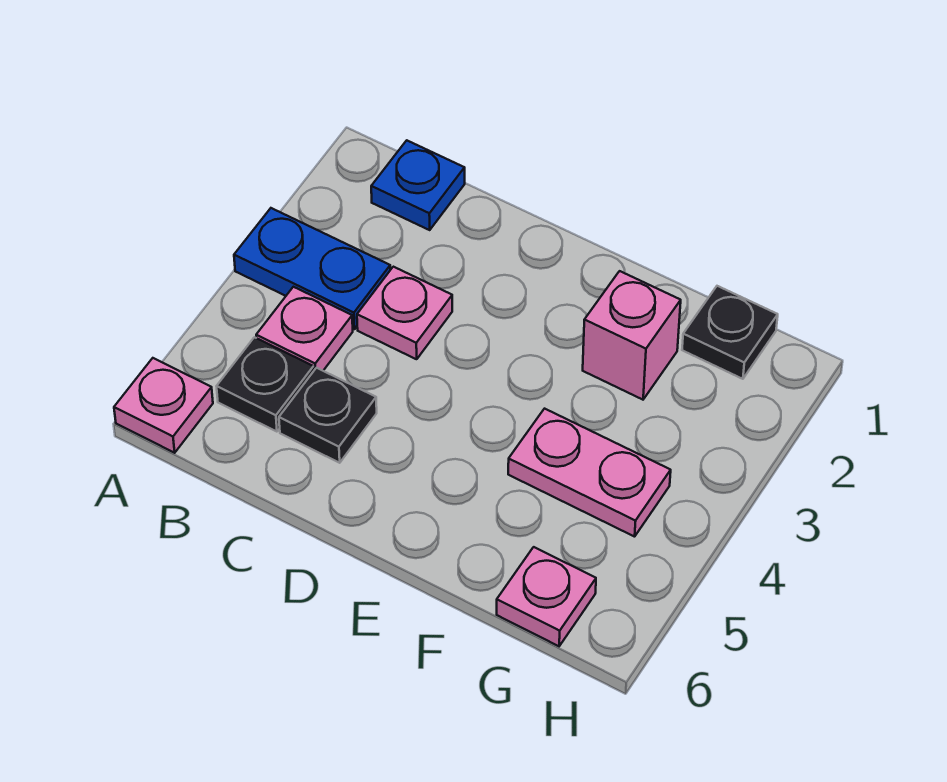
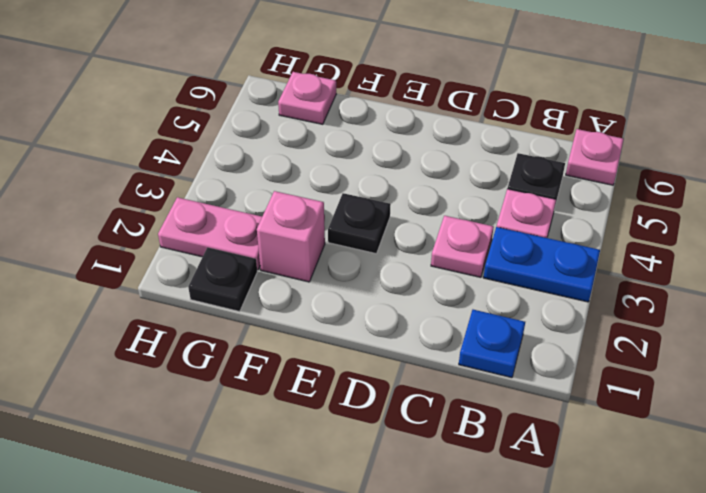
black plate C5 level 1 -> black plate E3 level 1
pink plate F4:G4 level 1 -> pink plate G2:H2 level 1

